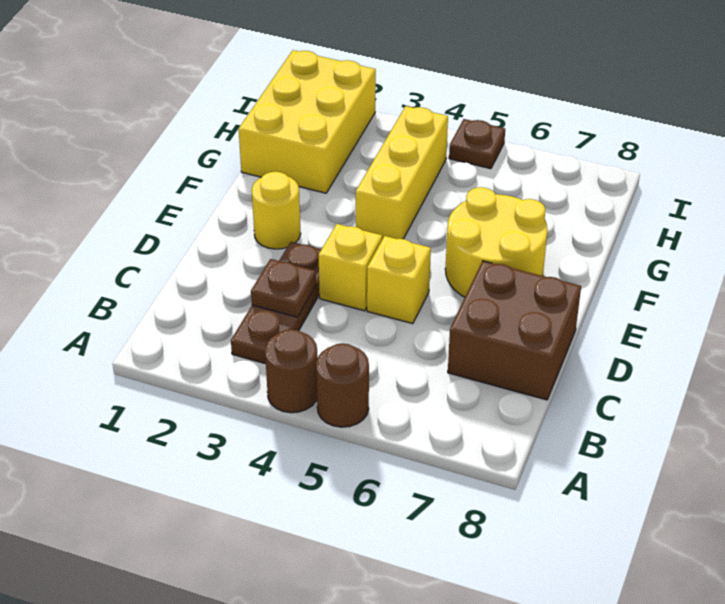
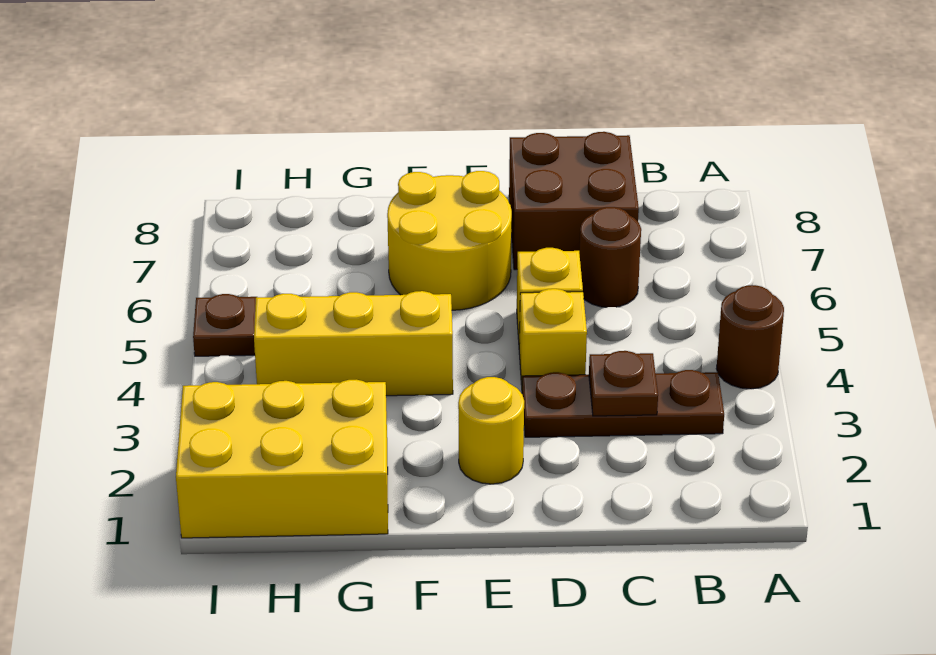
brown round brick A5 level 1 -> brown round brick C6 level 1

